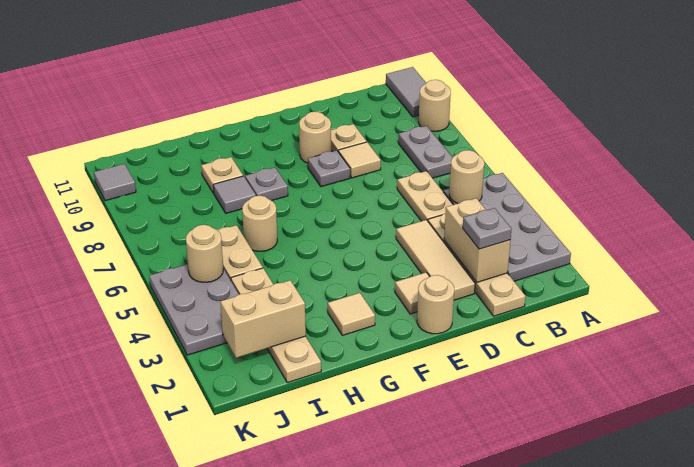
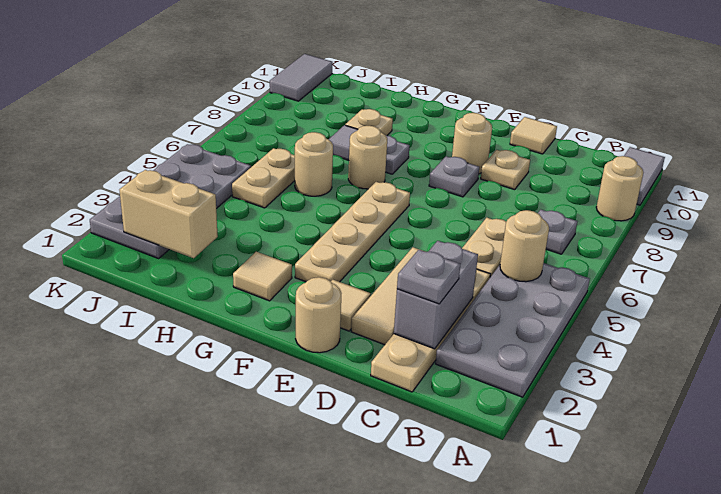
grey plate B7:B8 level 1 -> grey plate B7 level 1
tan brick C2:C3 level 2 -> grey brick C2:C3 level 2
tan tile D8 level 1 -> tan tile D11 level 1
tan plate I1:I4 level 1 -> tan plate F3:F6 level 1
grey plate J3:K5 level 1 -> grey plate J2:K5 level 1
tan round brick J5 level 2 -> tan round brick G7 level 1
grey tile K10 level 1 -> grey tile K10:K11 level 1

